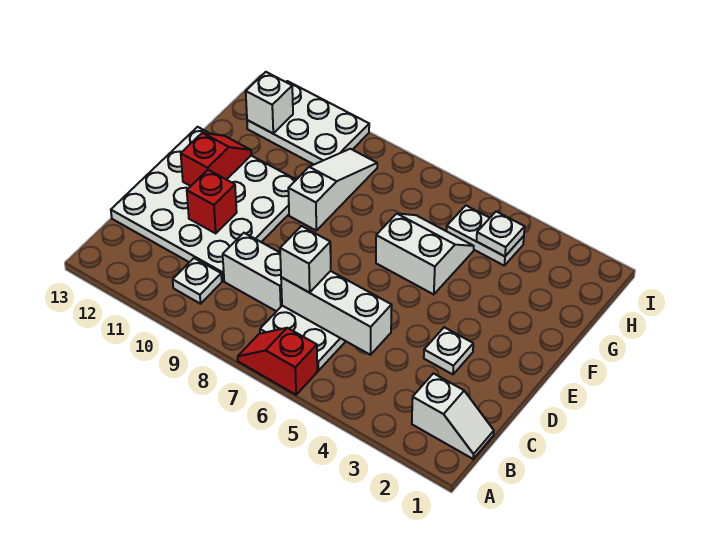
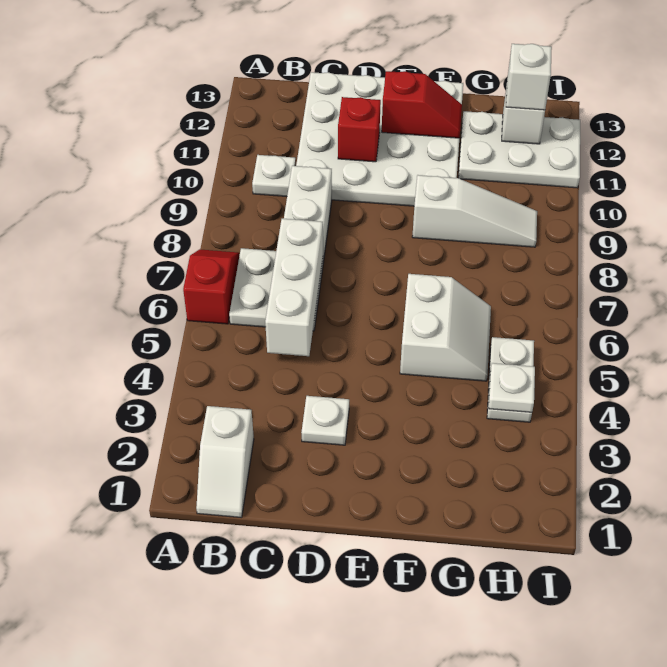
white brick C7 level 3 -> white brick H12 level 3
white plate H10:I12 level 1 -> white plate G11:I12 level 1

